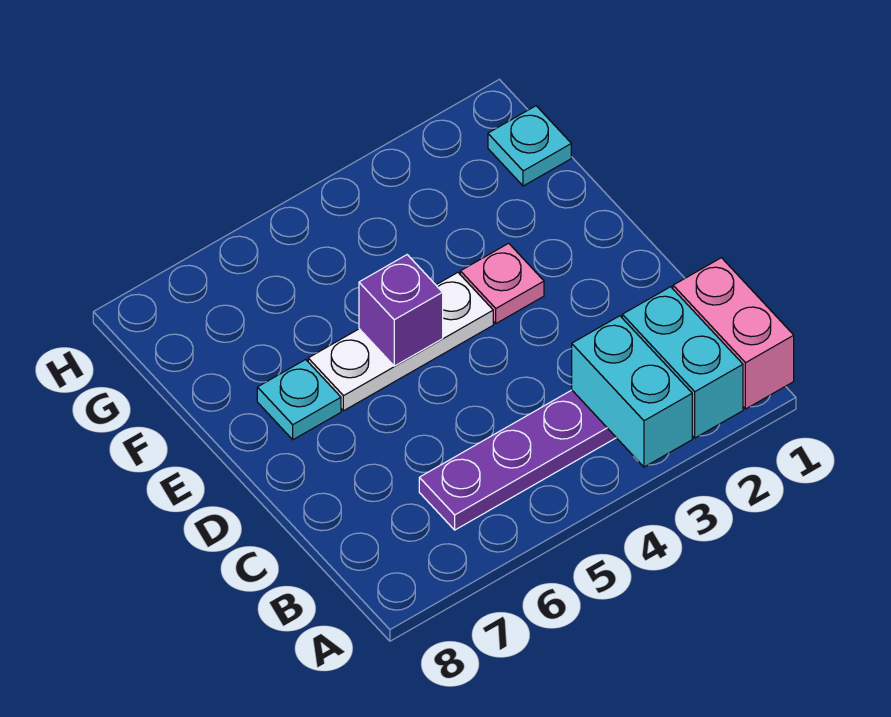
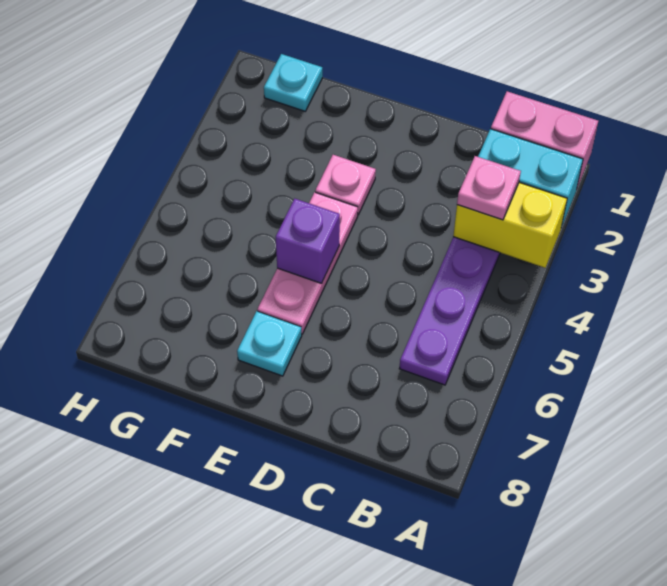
cyan brick A3:B3 level 2 -> yellow brick A3:B3 level 2
none -> pink plate B3 level 3
white plate E4:E6 level 1 -> pink plate E4:E6 level 1

